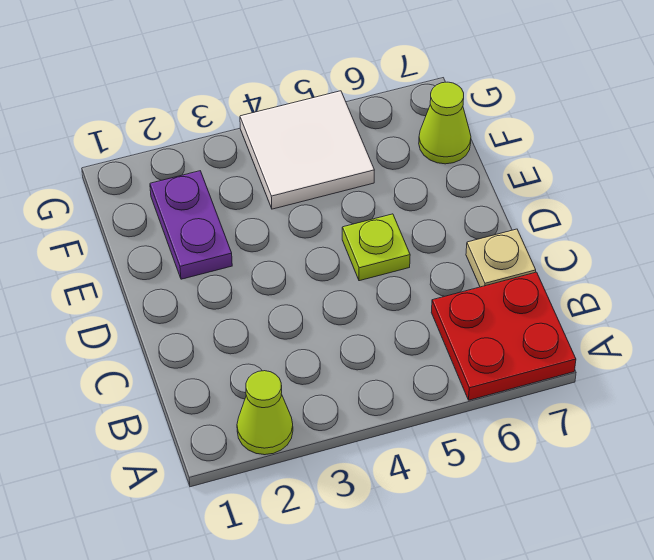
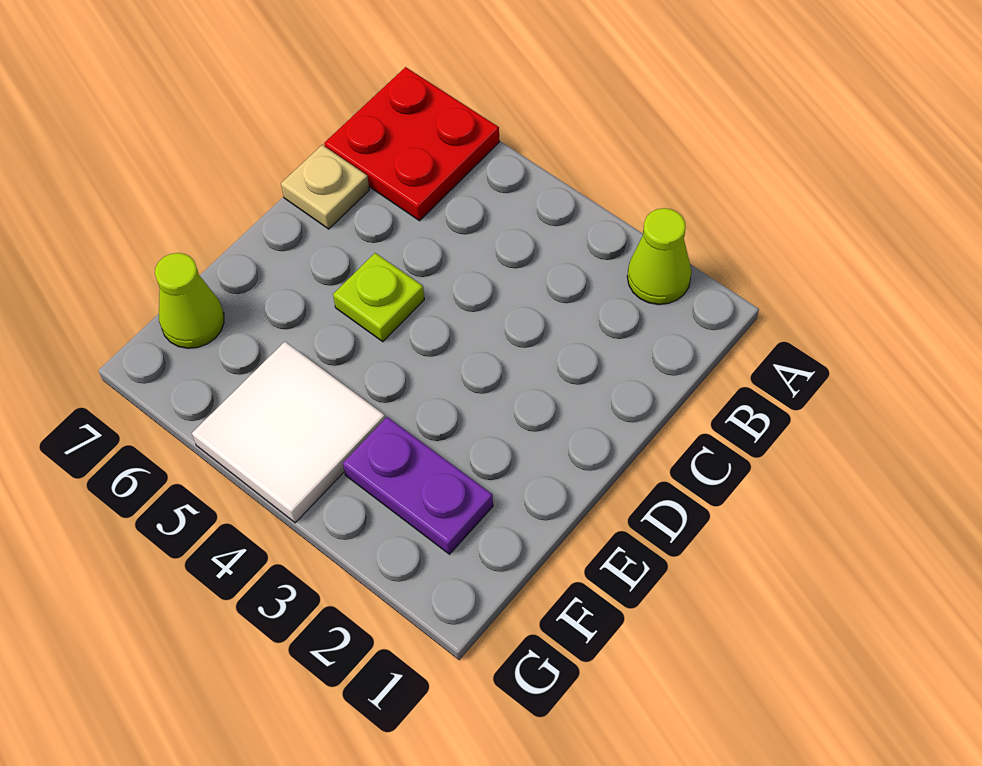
purple plate E2:F2 level 1 -> purple plate F2:F3 level 1

